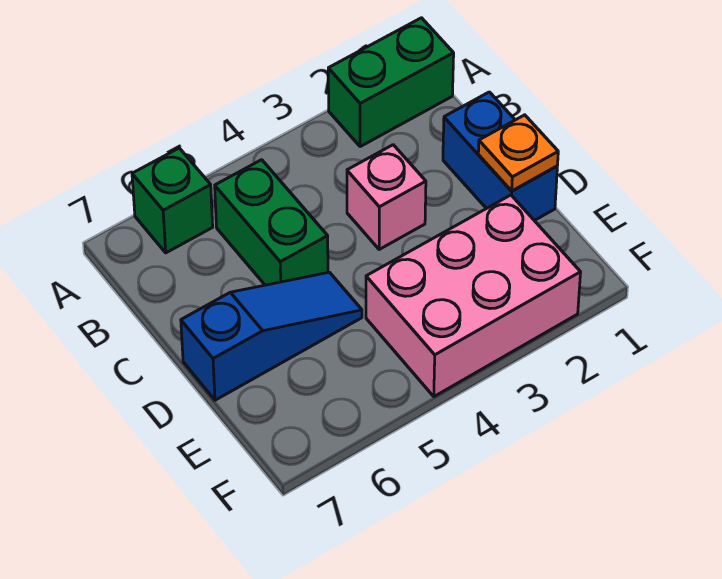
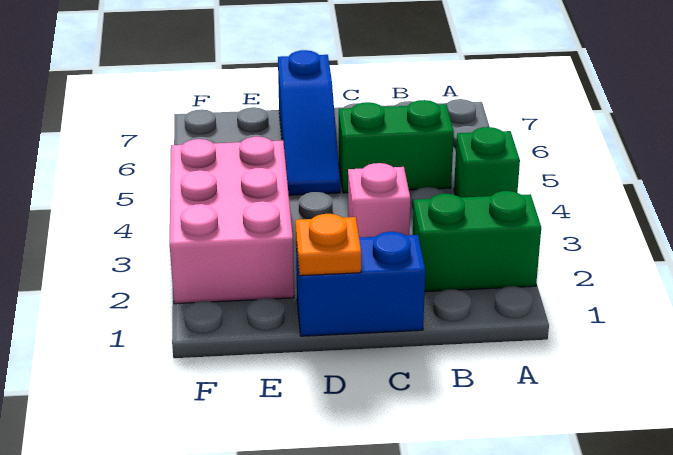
green brick A1:A2 level 1 -> green brick A2:B2 level 1
green brick A6 level 1 -> green brick A4 level 1

